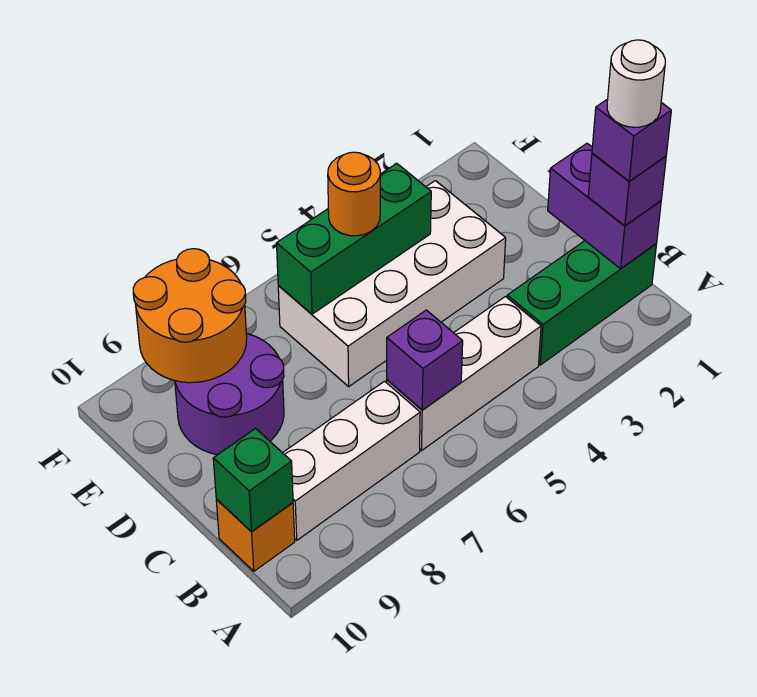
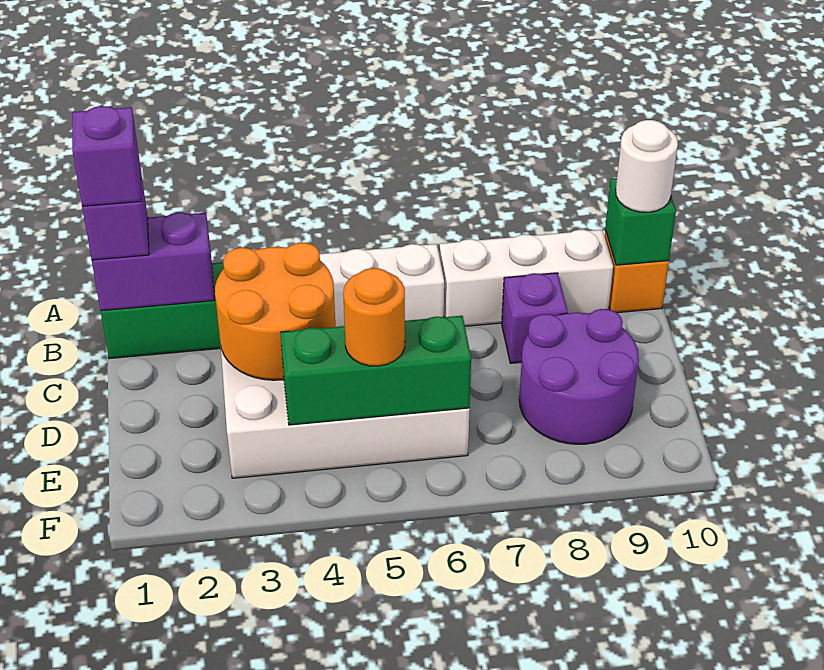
purple brick B1:C1 level 2 -> purple brick B1:B2 level 2
white round brick B1 level 5 -> white round brick B10 level 3
purple brick B6 level 2 -> purple brick C8 level 1
orange round brick E8:F9 level 2 -> orange round brick C3:D4 level 2

